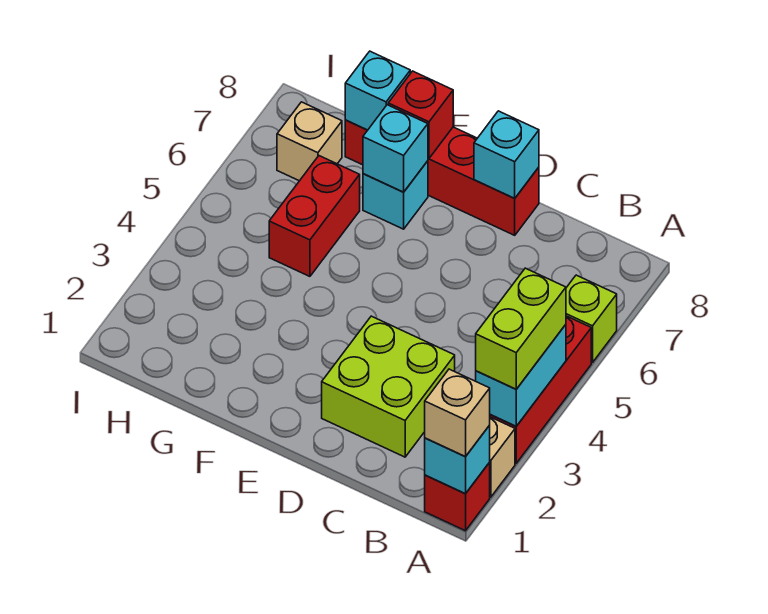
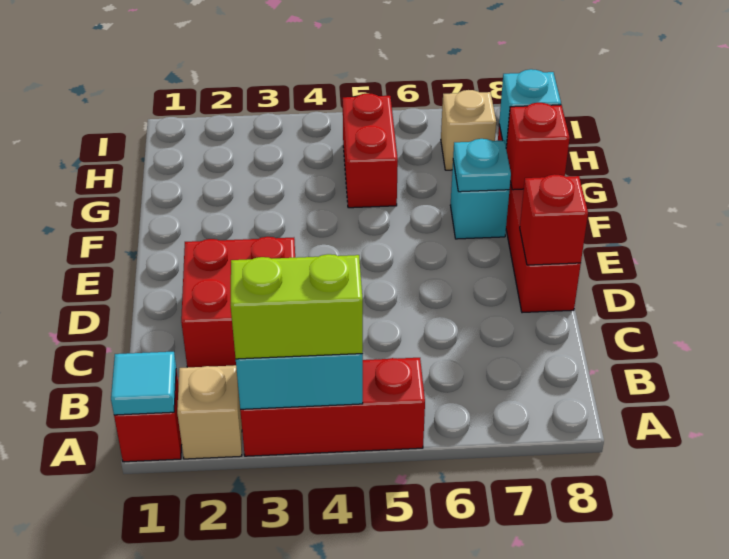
cyan brick A1 level 2 -> cyan tile A1 level 2
tan brick A1 level 3 -> none
lime brick A6 level 1 -> none
lime brick C2:D3 level 1 -> red brick C2:D3 level 1
cyan brick D8 level 2 -> red brick D8 level 2
cyan brick F7 level 2 -> cyan plate F7 level 2
red brick G5:G6 level 1 -> red brick G5:H5 level 1

